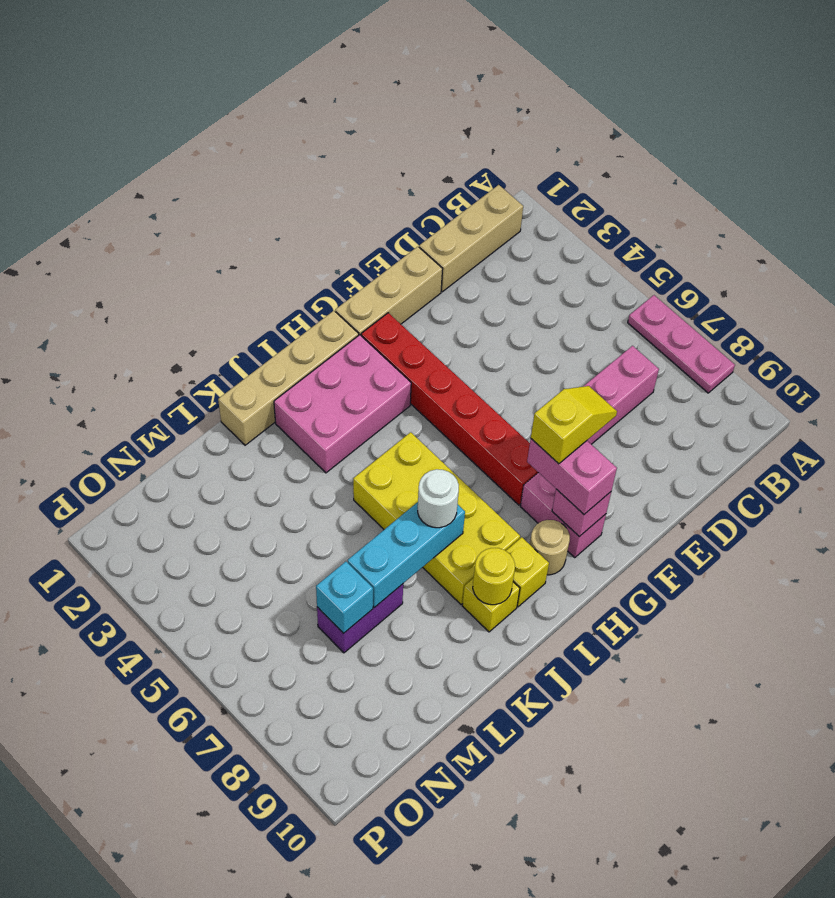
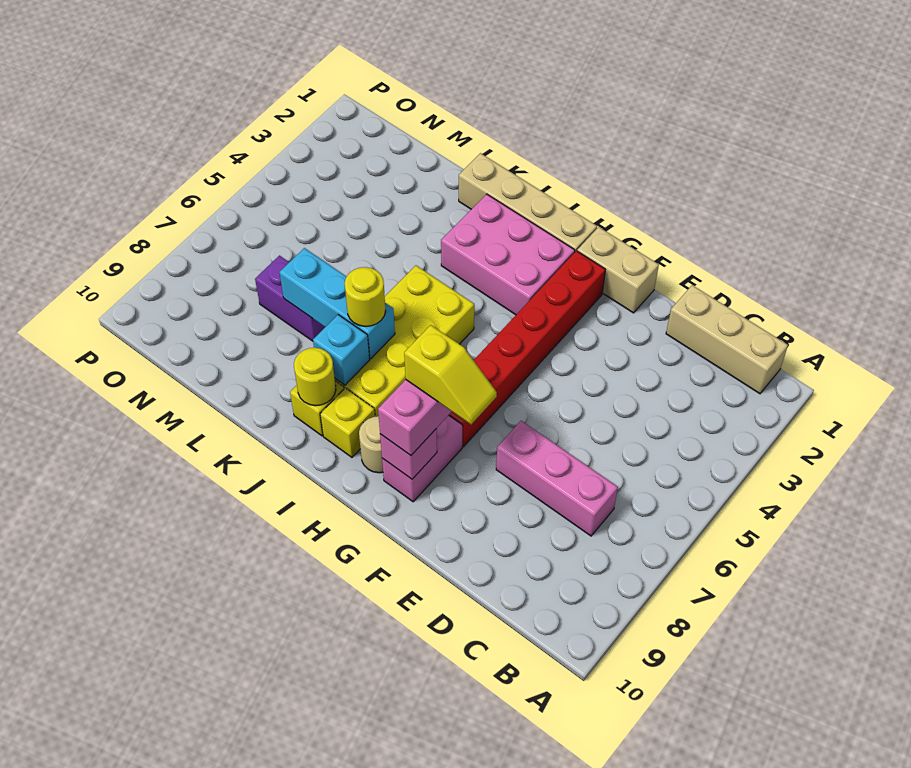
pink plate A6:A8 level 1 -> none
tan brick E1:G1 level 1 -> tan brick F1:G1 level 1
white round brick J7 level 3 -> yellow round brick J7 level 3
cyan brick M7 level 2 -> cyan brick J8 level 2

